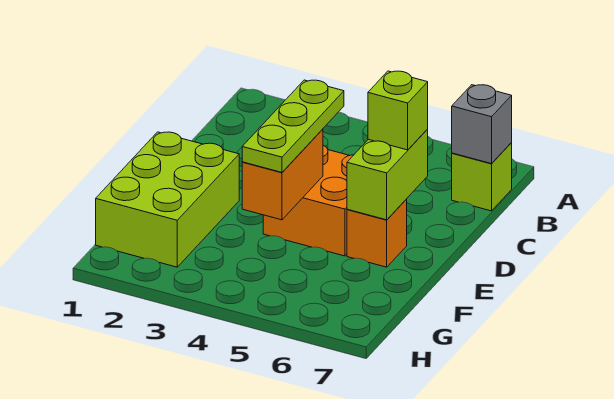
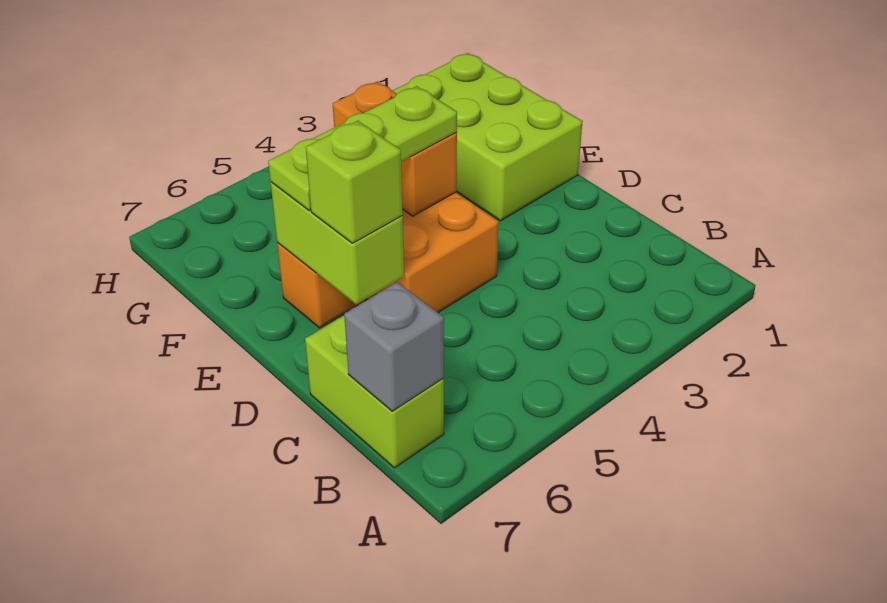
lime brick B7 level 1 -> lime brick B7:C7 level 1
lime plate D4:F4 level 3 -> lime plate E4:E6 level 3

